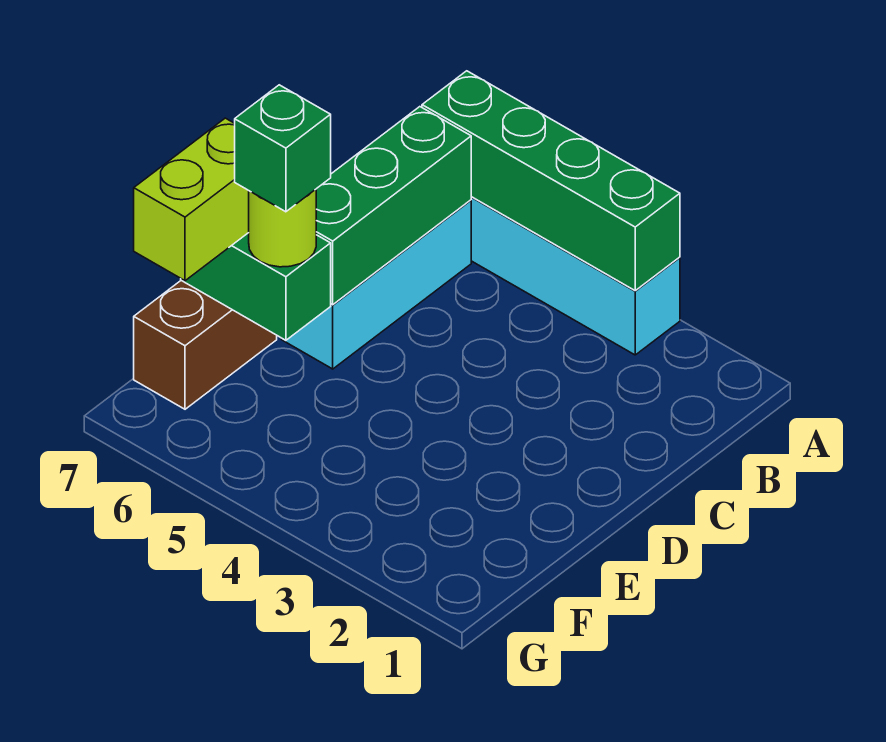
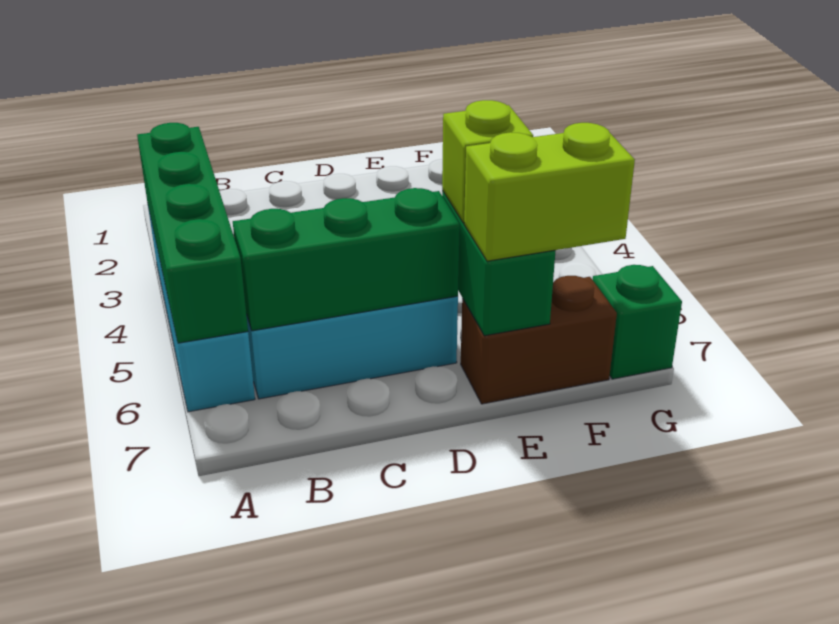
lime round brick E6 level 3 -> lime brick E6 level 3
green brick E6 level 4 -> green brick G7 level 1

